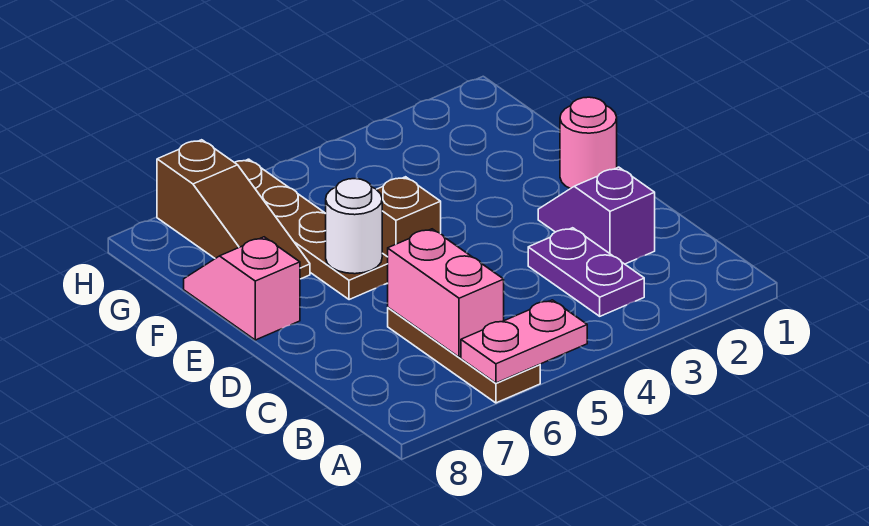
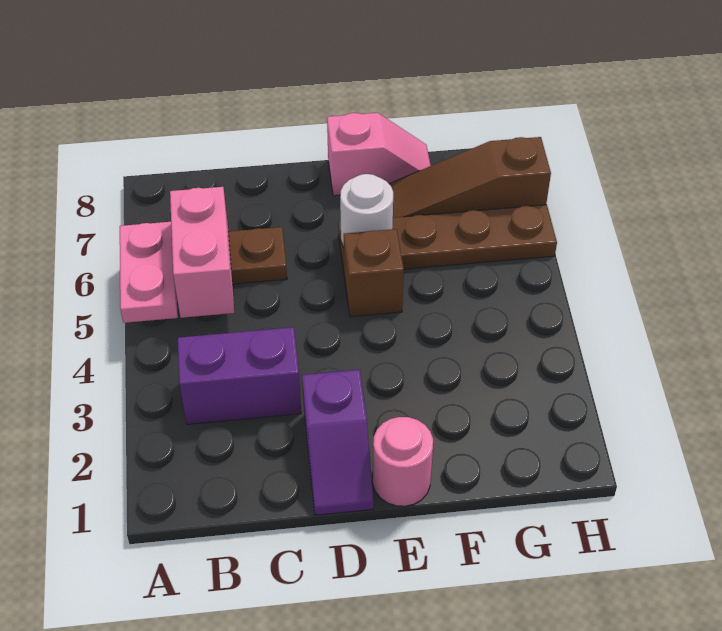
purple plate B3:C3 level 1 -> purple brick B3:C3 level 1
pink brick B6:C6 level 2 -> pink brick B5:B6 level 2
purple slope C2:D2 level 1 top C -> purple slope D1:D2 level 1 top 2

